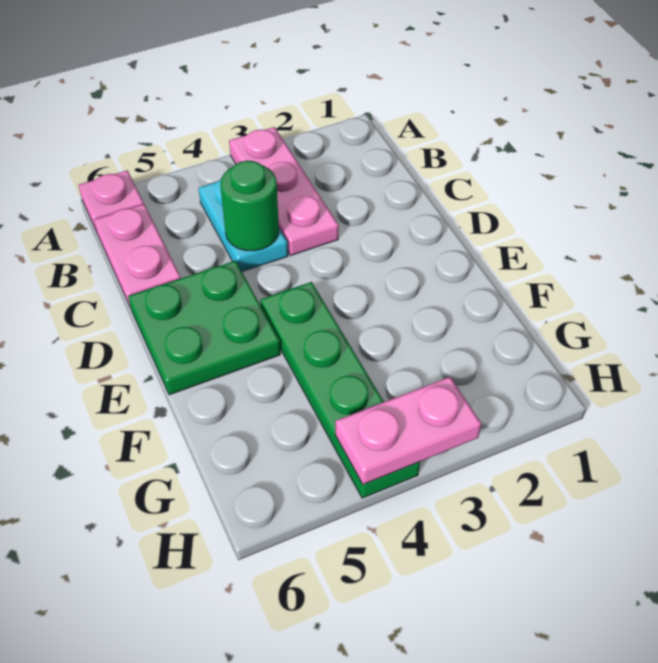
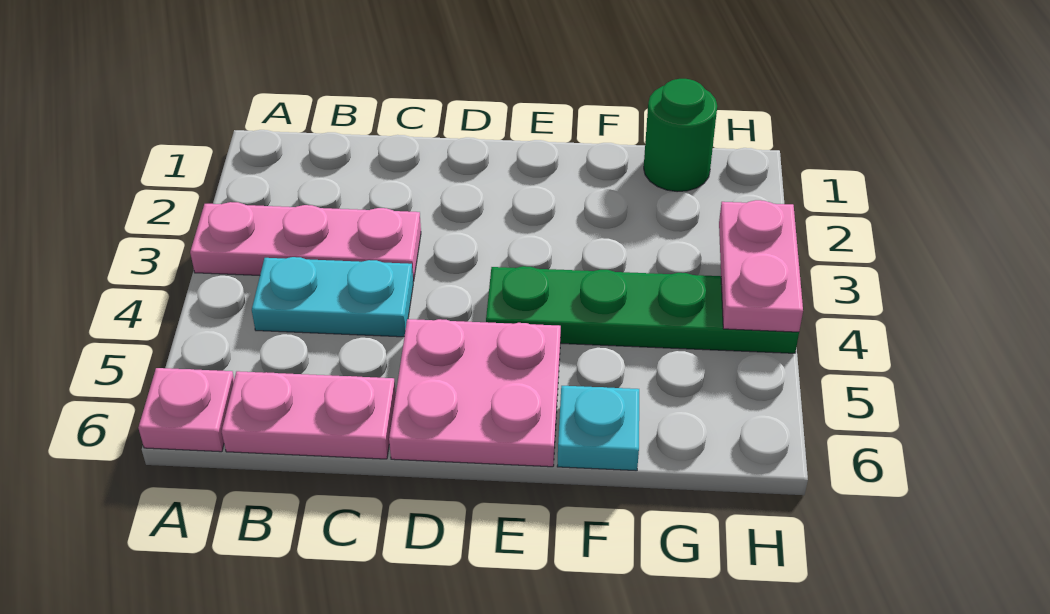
green round brick C4 level 2 -> green round brick G1 level 1
green plate D5:E6 level 1 -> pink plate D5:E6 level 1
none -> cyan plate F6 level 1

